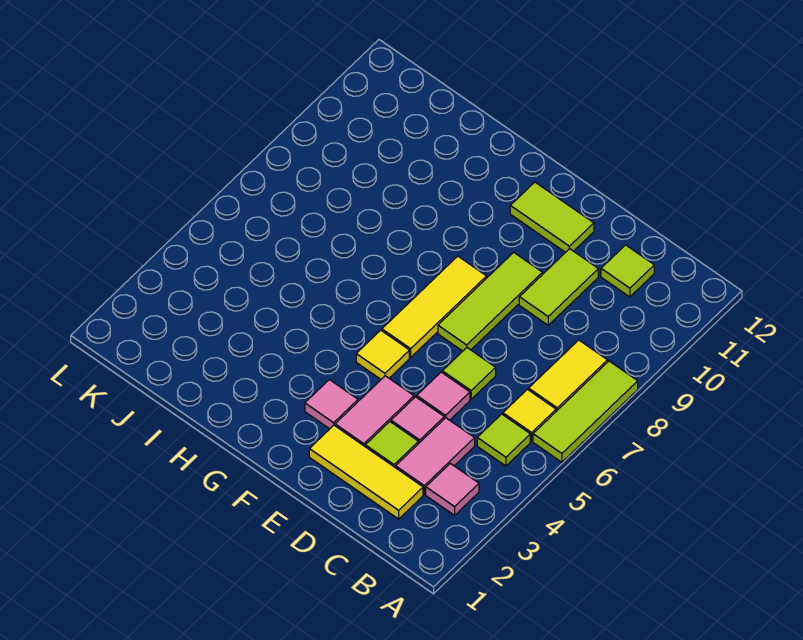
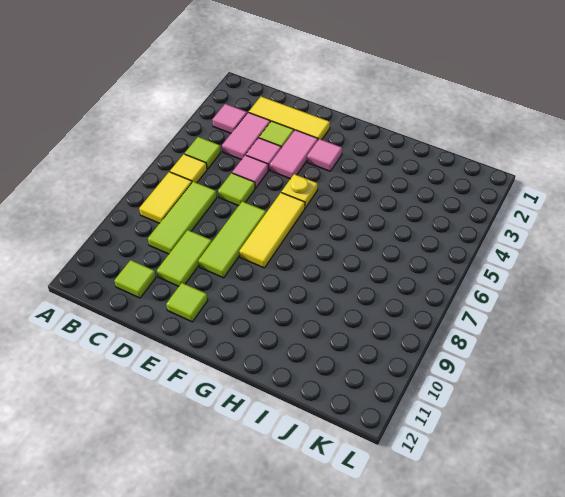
lime tile A6:A8 level 1 -> lime tile C7:C9 level 1
lime tile E11:F11 level 1 -> lime tile E11 level 1
yellow tile F5 level 1 -> yellow plate F5 level 1

